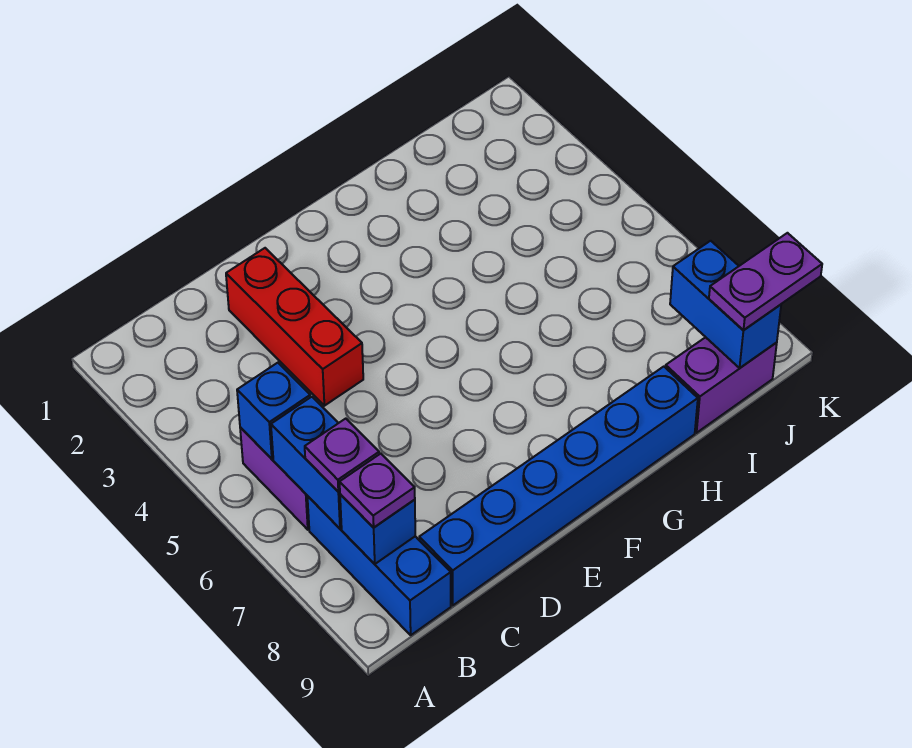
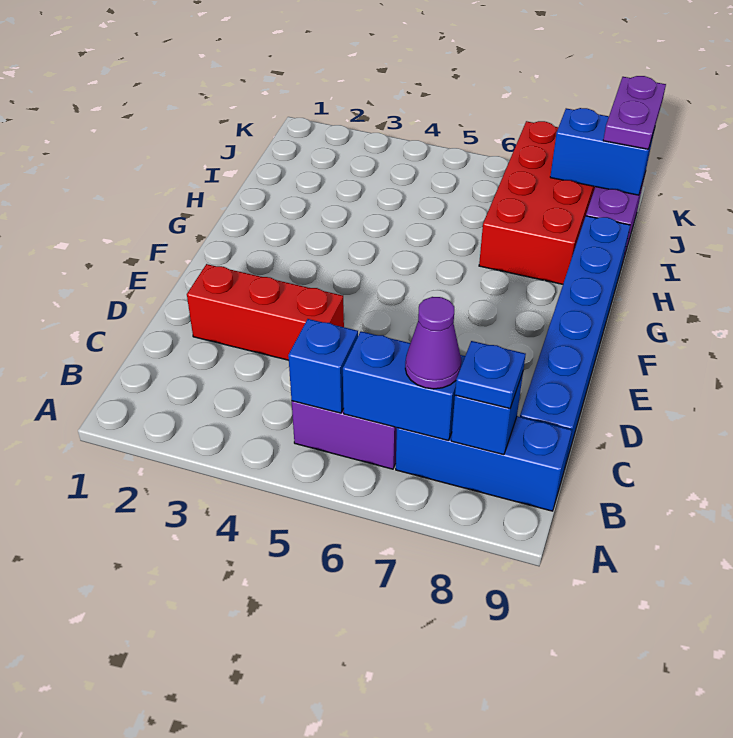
purple plate B7 level 3 -> purple cone B7 level 3
purple plate B8 level 3 -> blue plate B8 level 3
none -> red brick H7:K8 level 1

